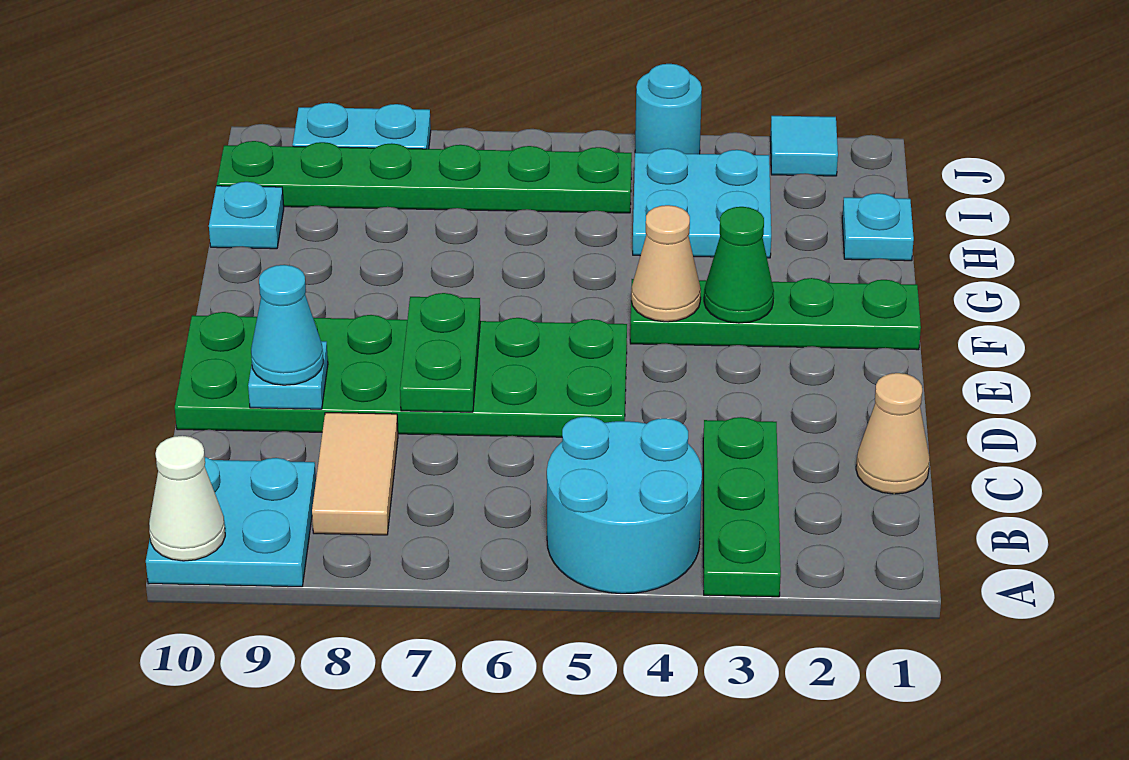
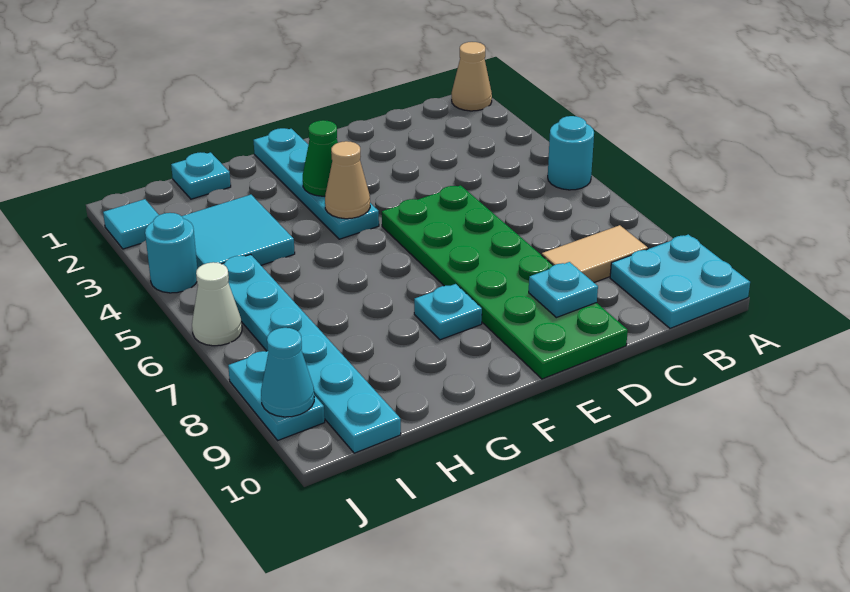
green plate A3:C3 level 1 -> none
cyan round brick A4:B5 level 1 -> cyan round brick A5 level 1
white cone A10 level 2 -> white cone J6 level 1
tan cone C1 level 1 -> tan cone A1 level 1
green plate D7:E7 level 2 -> none
cyan cone D9 level 3 -> cyan cone J9 level 2
green plate F1:F4 level 1 -> cyan plate F1:F4 level 1
cyan plate H3:I4 level 1 -> cyan tile H3:I4 level 1
cyan plate H10 level 1 -> cyan plate F8 level 1
green plate I5:I10 level 1 -> cyan plate I5:I10 level 1

